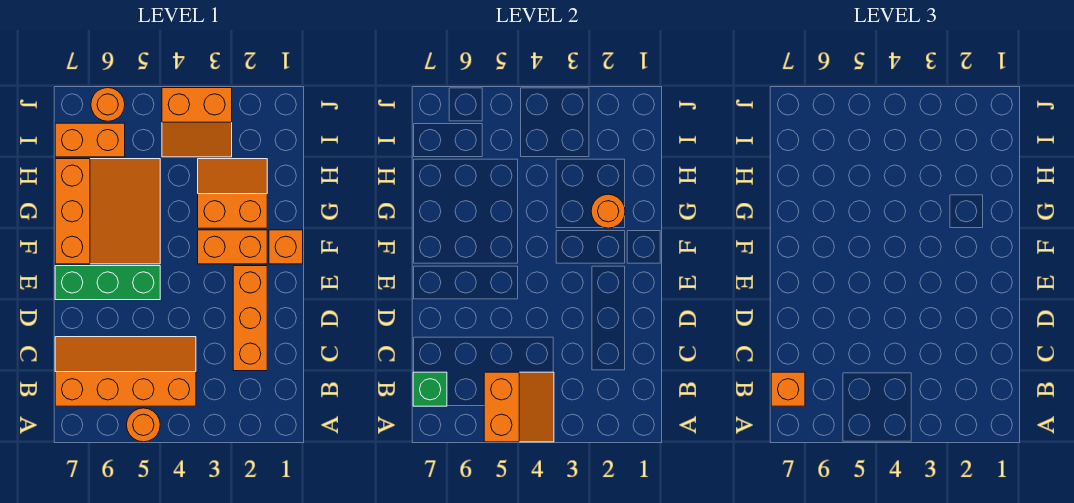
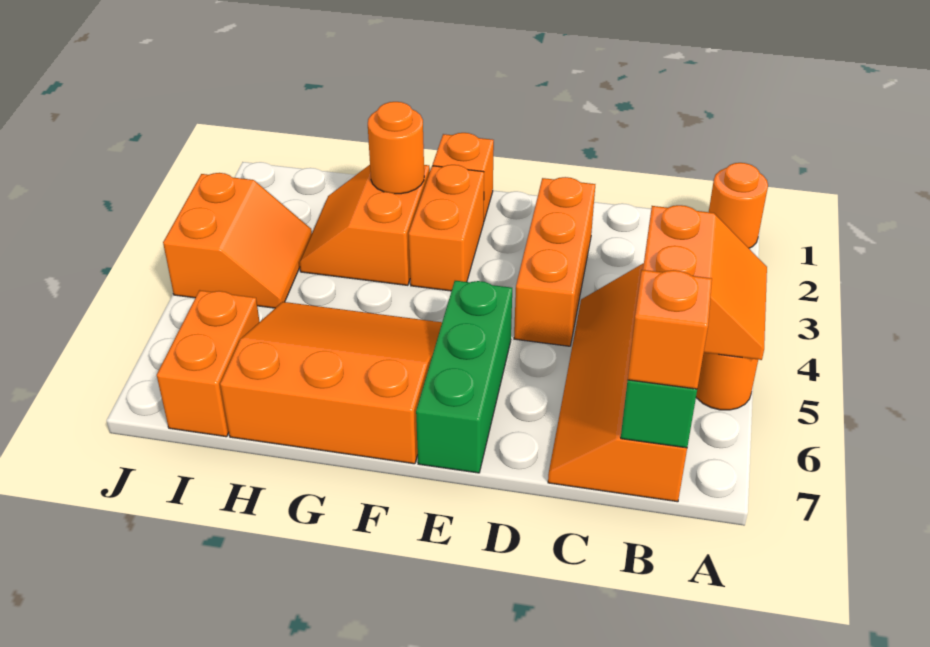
orange slope A4:B5 level 2 top 5 -> orange slope A4:B5 level 2 top B
orange brick C2:E2 level 1 -> orange brick D2:D4 level 1
orange round brick J6 level 1 -> orange round brick A1 level 1

